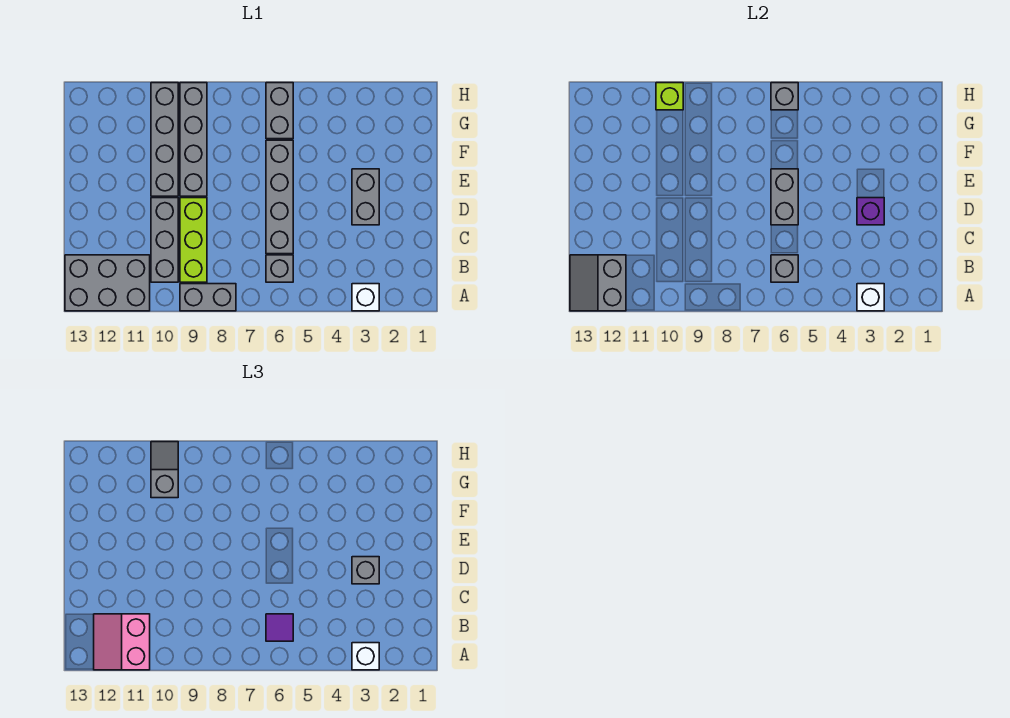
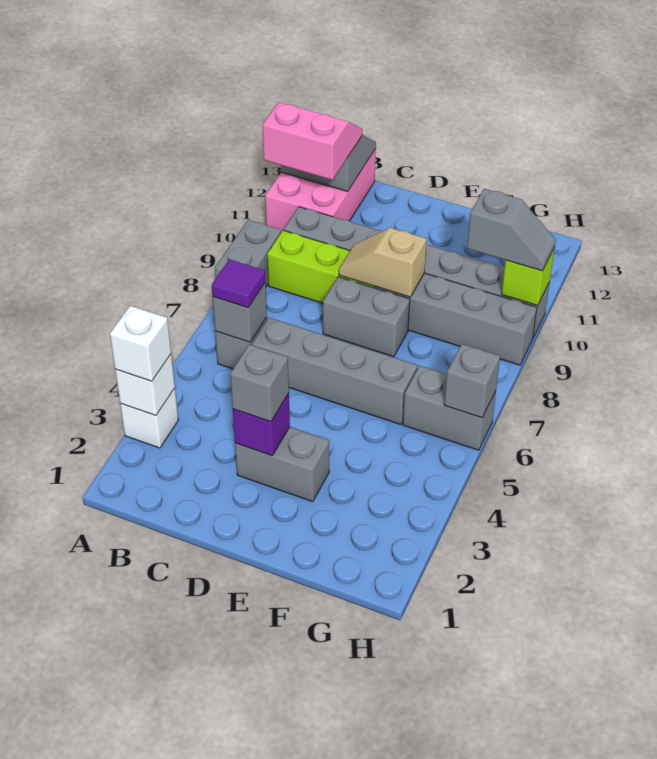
grey brick A11:B13 level 1 -> pink brick A11:B13 level 1
grey brick D6:E6 level 2 -> grey brick D8:E8 level 1
none -> tan slope D9:E9 level 2 top E

